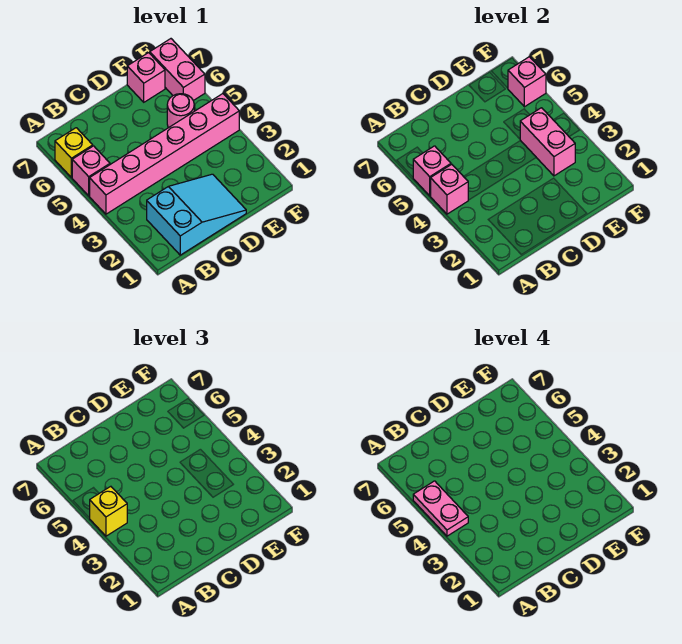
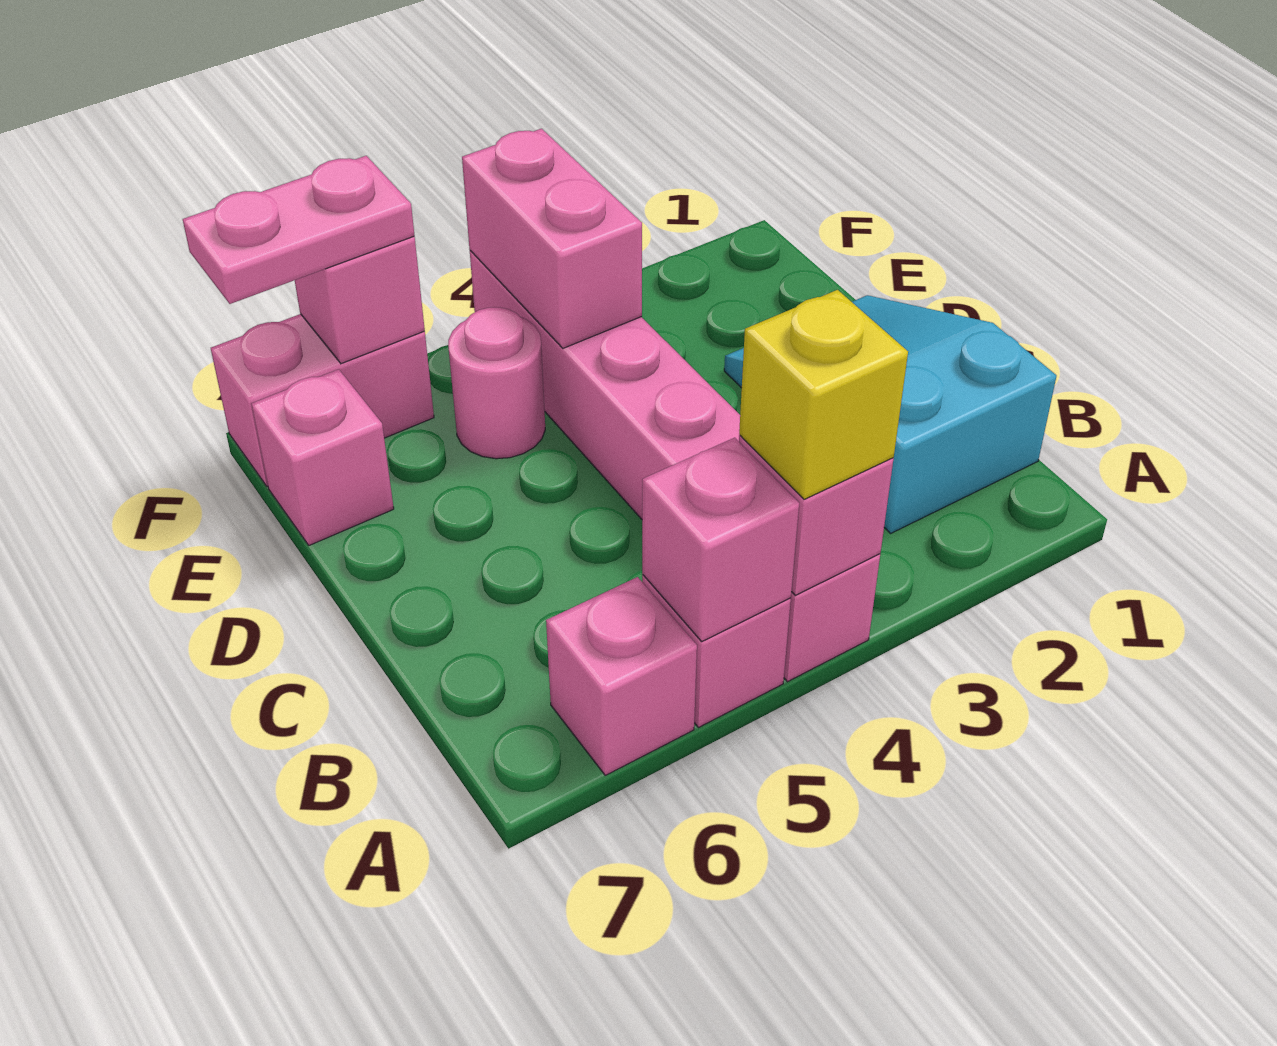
pink plate A4:A5 level 4 -> pink plate F6:F7 level 3
yellow brick A6 level 1 -> pink brick A6 level 1
pink brick E3:E4 level 2 -> pink brick E4:F4 level 2

